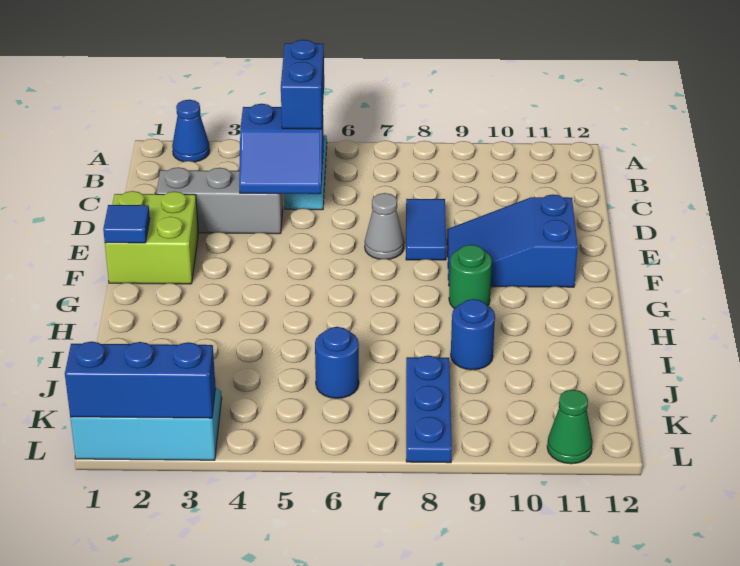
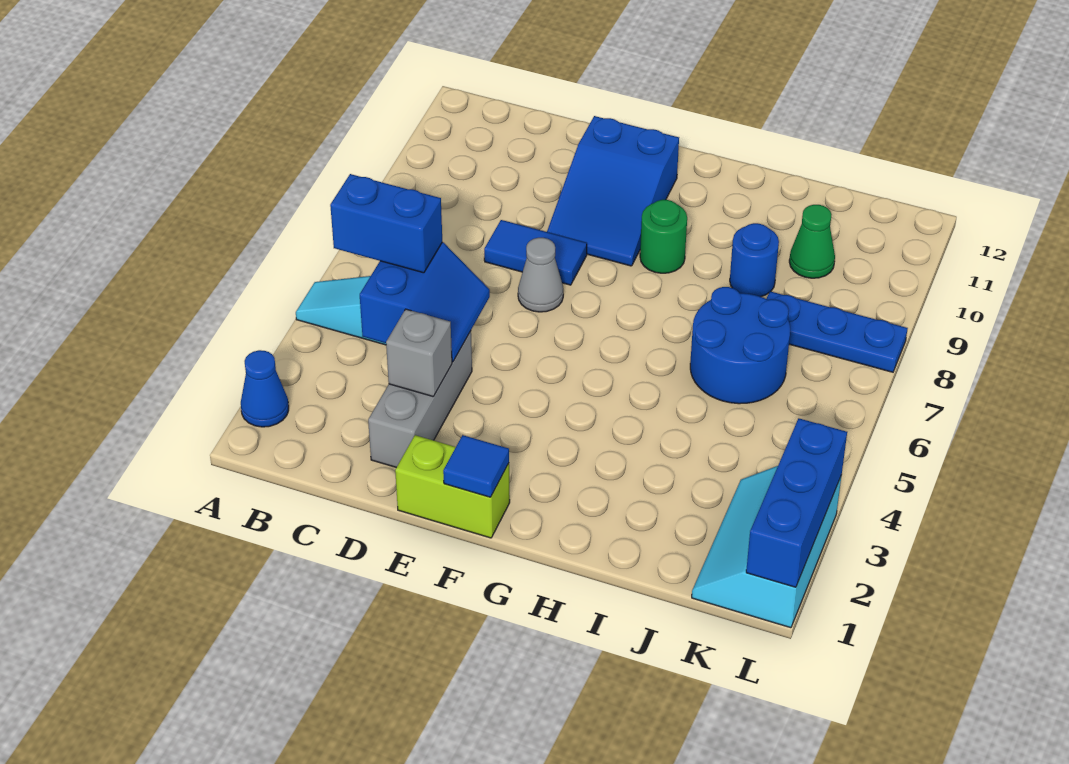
none -> grey brick D3 level 2
lime brick E1:F2 level 1 -> lime brick E1:F1 level 1
blue round brick J6 level 1 -> blue round brick I6:J7 level 1
green cone L11 level 1 -> green cone J10 level 1

